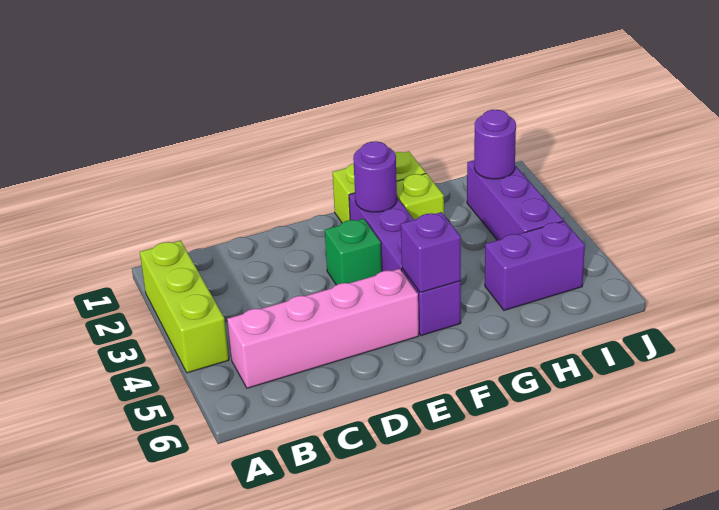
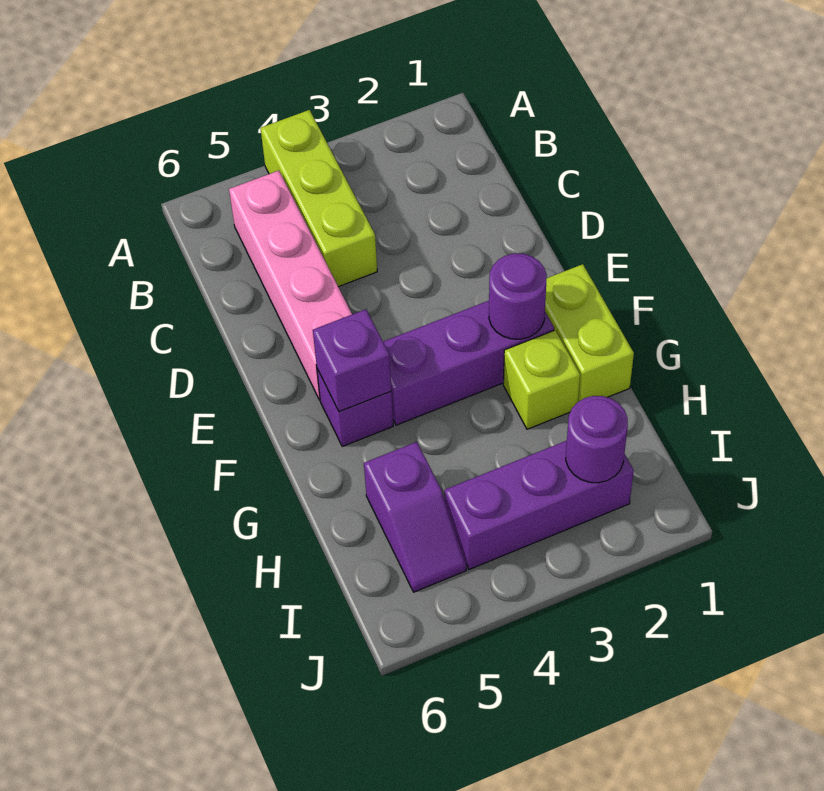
lime brick A2:A4 level 1 -> lime brick A4:C4 level 1
green brick E3 level 1 -> none
purple brick H5:I5 level 1 -> purple slope H5:I5 level 1 top H

